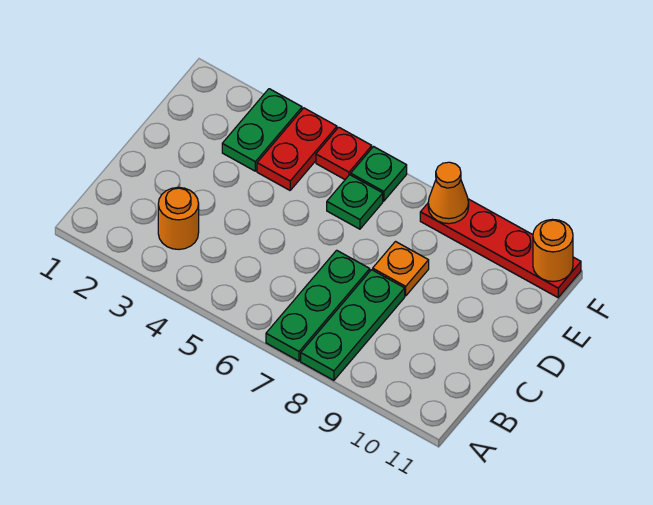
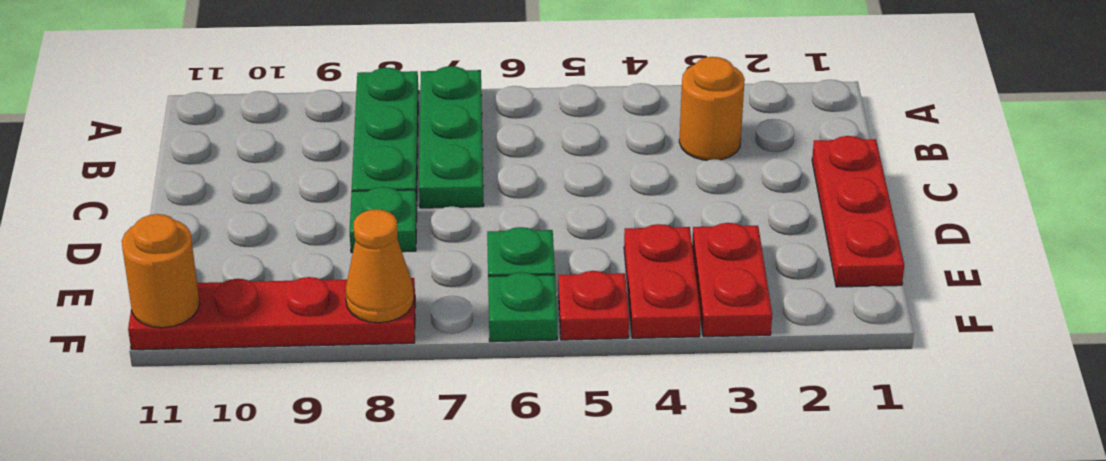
none -> red plate C1:E1 level 1
orange plate D8 level 1 -> green plate D8 level 1
green plate E3:F3 level 1 -> red plate E3:F3 level 1

